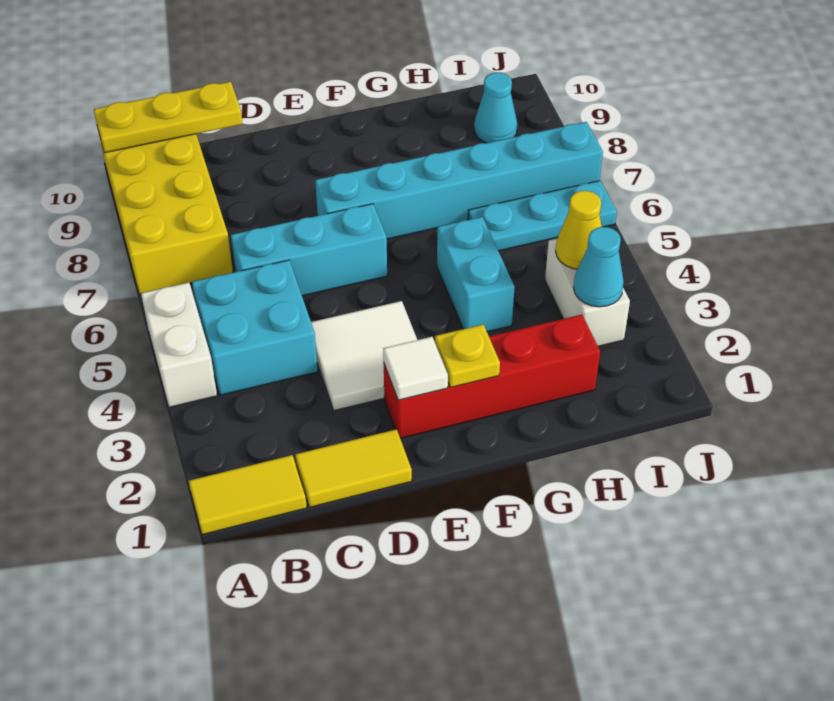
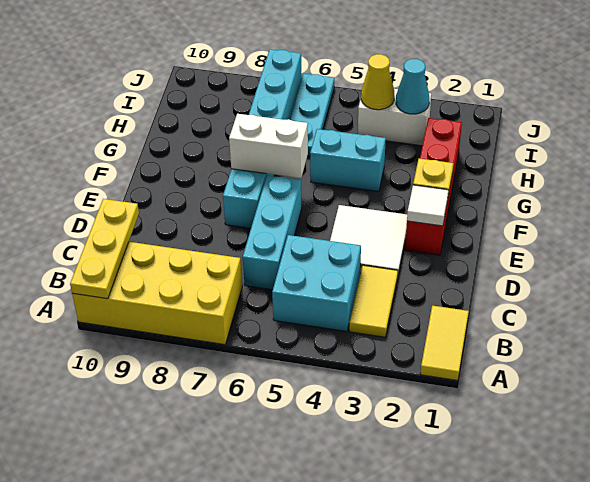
white brick A4:A5 level 1 -> white brick F6:F7 level 2
yellow tile C1:D1 level 1 -> yellow tile B3:C3 level 1
cyan cone I9 level 1 -> none

